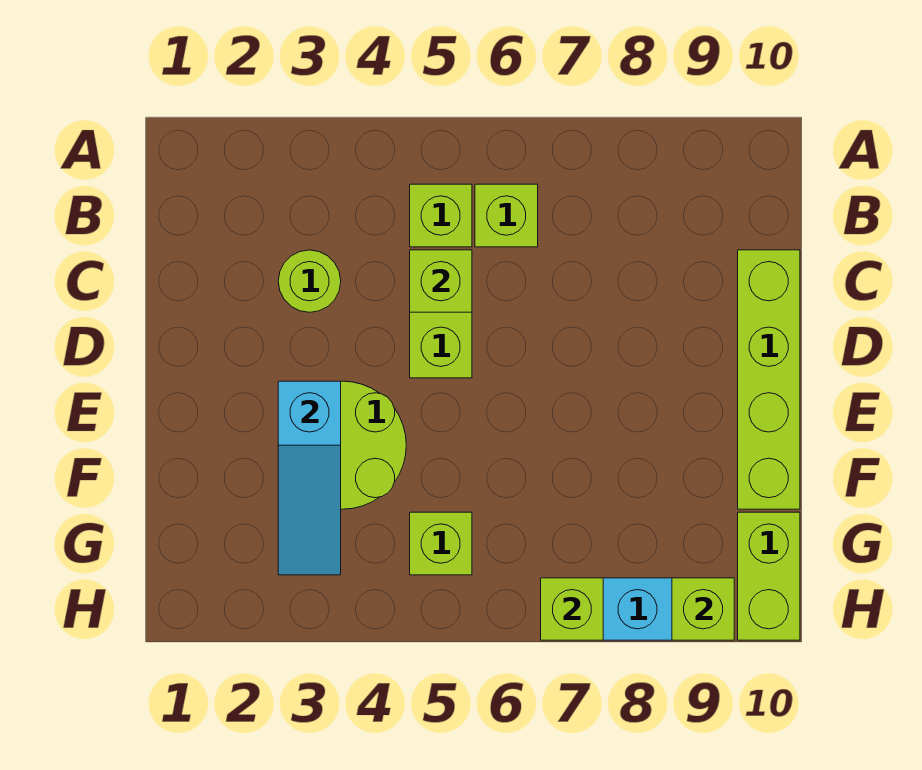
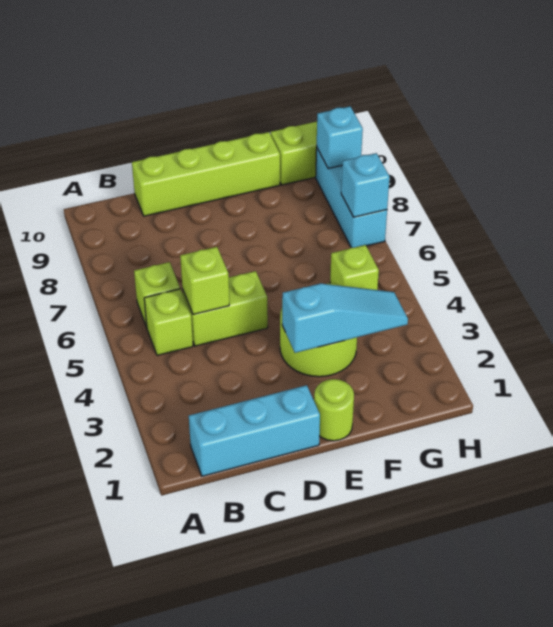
none -> cyan brick B1:D1 level 1
lime round brick C3 level 1 -> lime round brick E1 level 1
lime brick H7 level 2 -> cyan brick H7 level 2
lime brick H9 level 2 -> cyan brick H9 level 2

